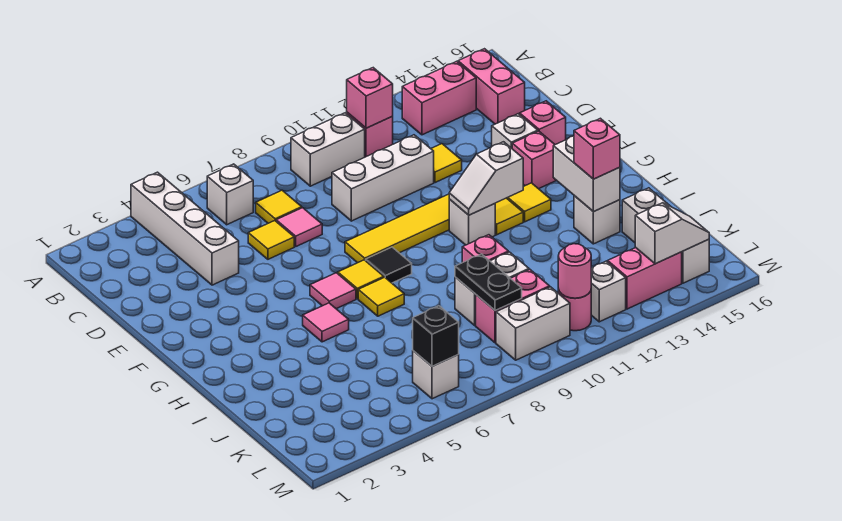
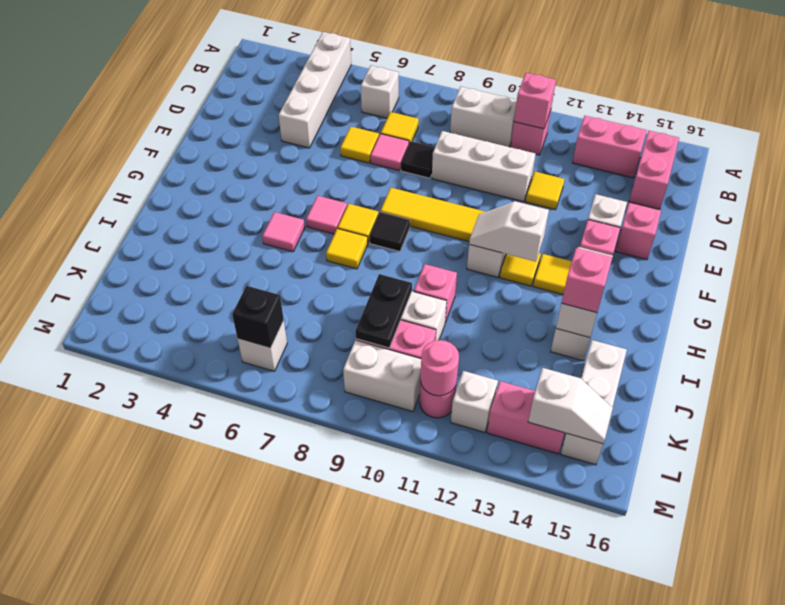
none -> black tile D8 level 1

